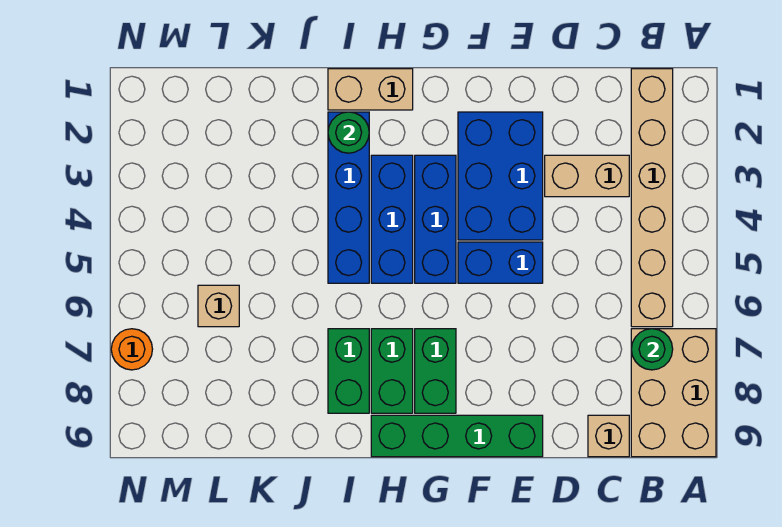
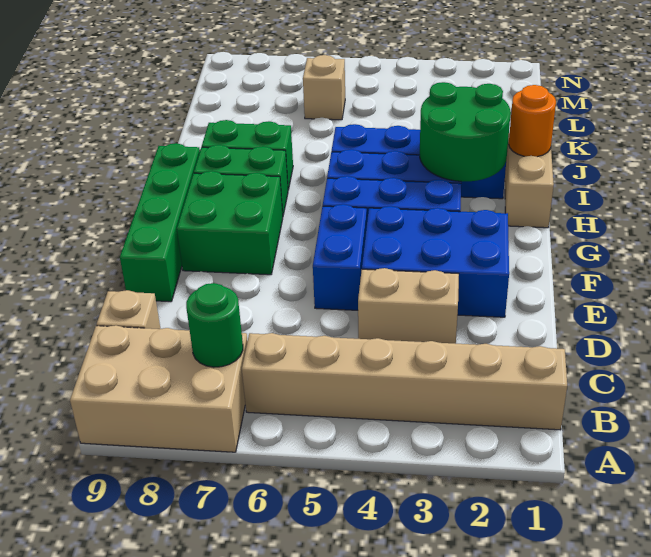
tan brick C3:D3 level 1 -> tan brick D3:D4 level 1
green brick G7:G8 level 1 -> green brick F7:G8 level 1
green round brick I2 level 2 -> green round brick H2:I3 level 2
orange round brick N7 level 1 -> orange round brick I1 level 2

